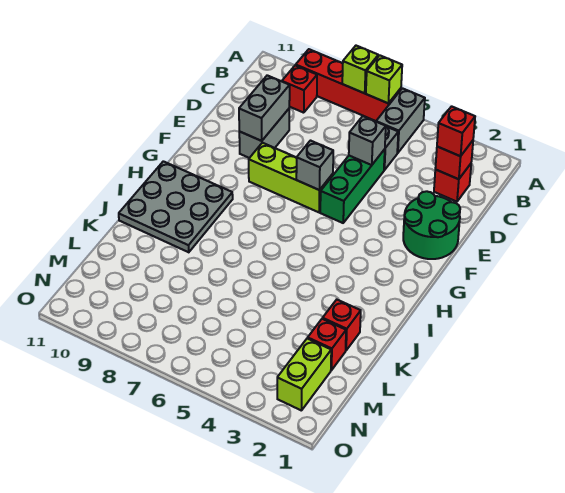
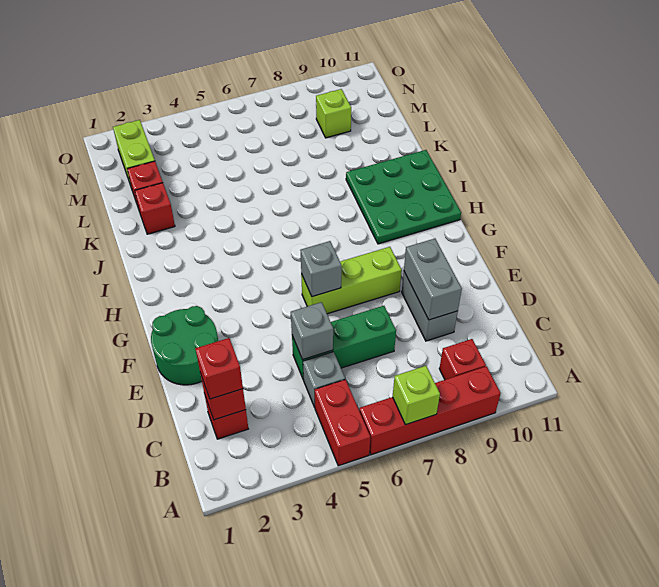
grey brick A5:B5 level 1 -> red brick A5:B5 level 1
lime brick A6 level 2 -> lime brick M9 level 1
green brick D5:F5 level 1 -> green brick D5:D7 level 1
grey plate H9:J11 level 1 -> green plate H9:J11 level 1

